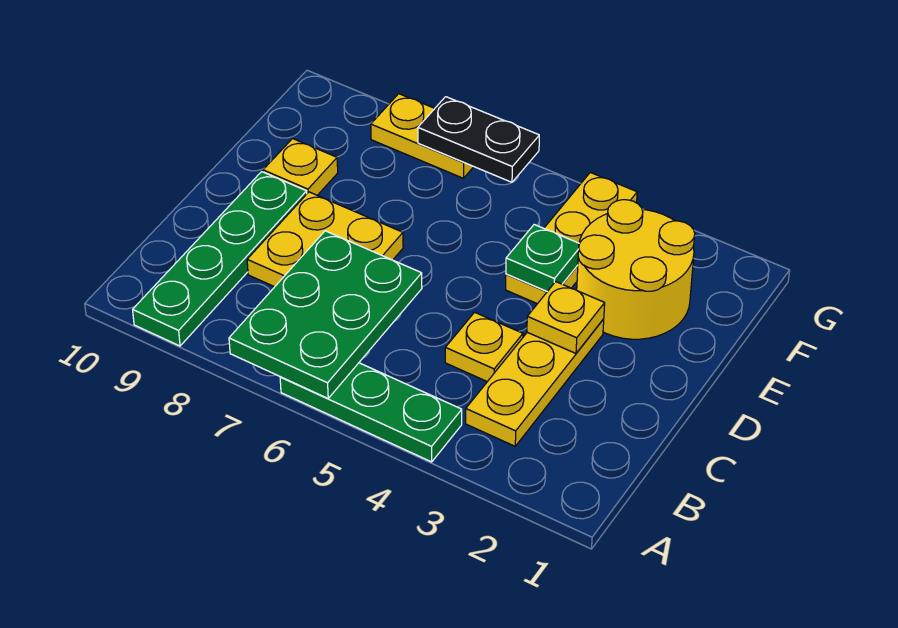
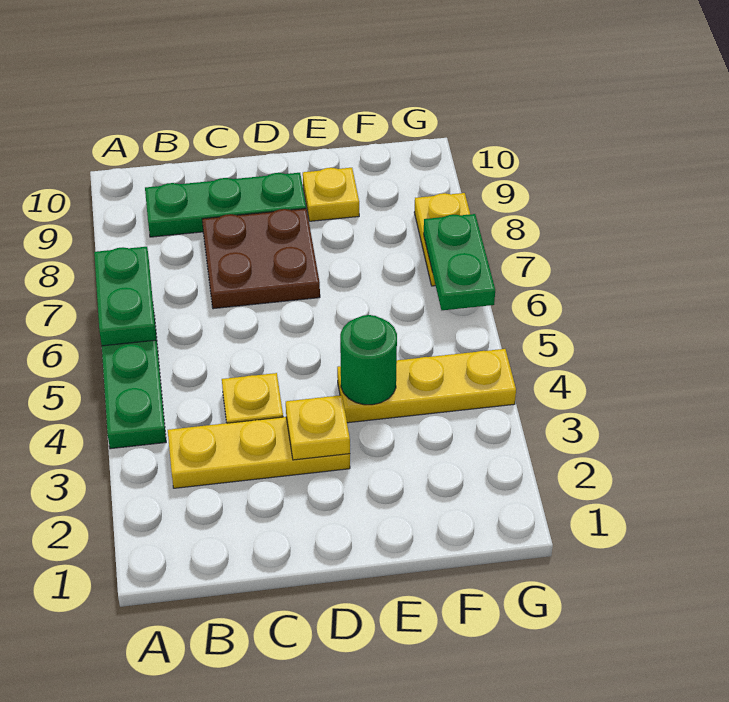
green plate A6:C7 level 2 -> green plate A6:A7 level 2
green plate A9:D9 level 1 -> green plate B9:D9 level 1
yellow plate C7:D8 level 1 -> brown plate C7:D8 level 1
yellow round brick E2:F3 level 1 -> none
green plate E4 level 2 -> green round brick E4 level 2
black plate G6:G7 level 2 -> green plate G6:G7 level 2

